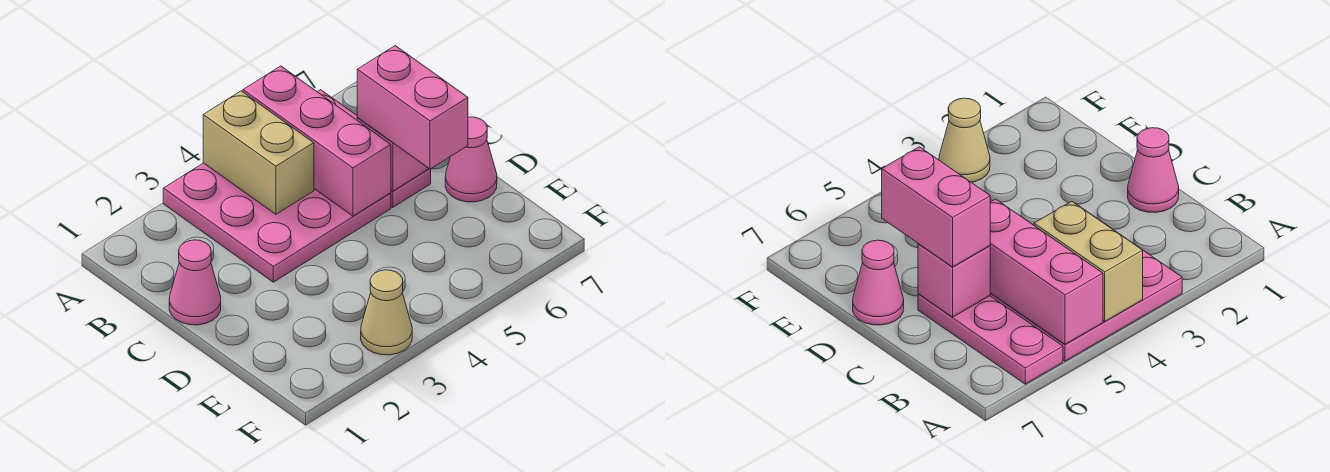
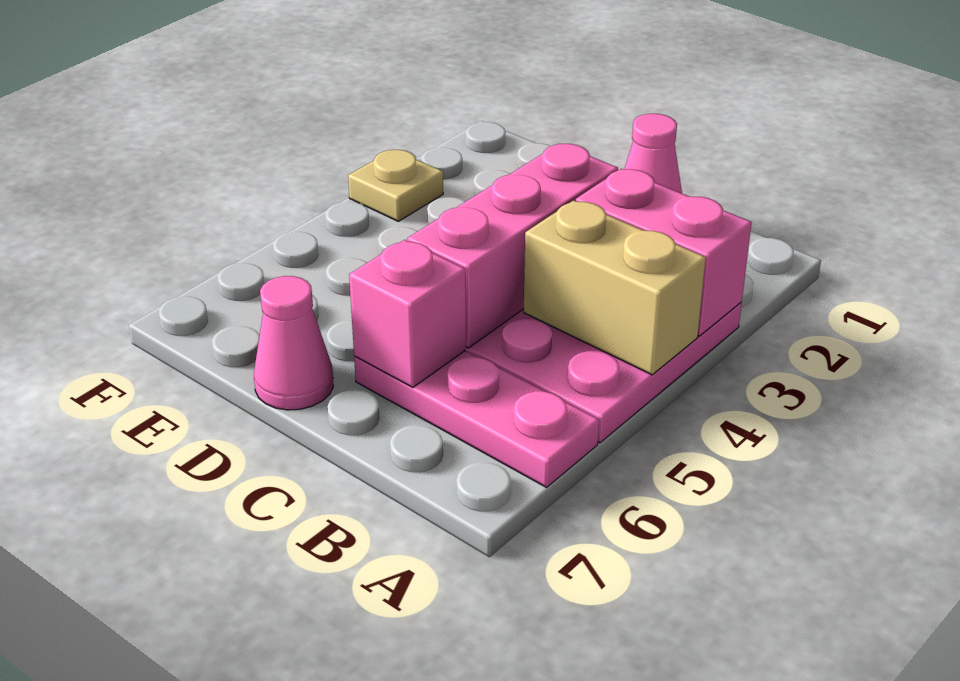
pink brick A5:C5 level 2 -> pink brick C3:C5 level 2
pink brick C6:D6 level 3 -> pink brick A3:B3 level 2
tan cone F3 level 1 -> tan plate F3 level 1

